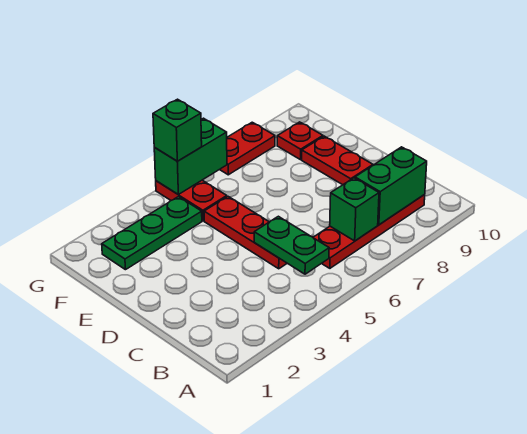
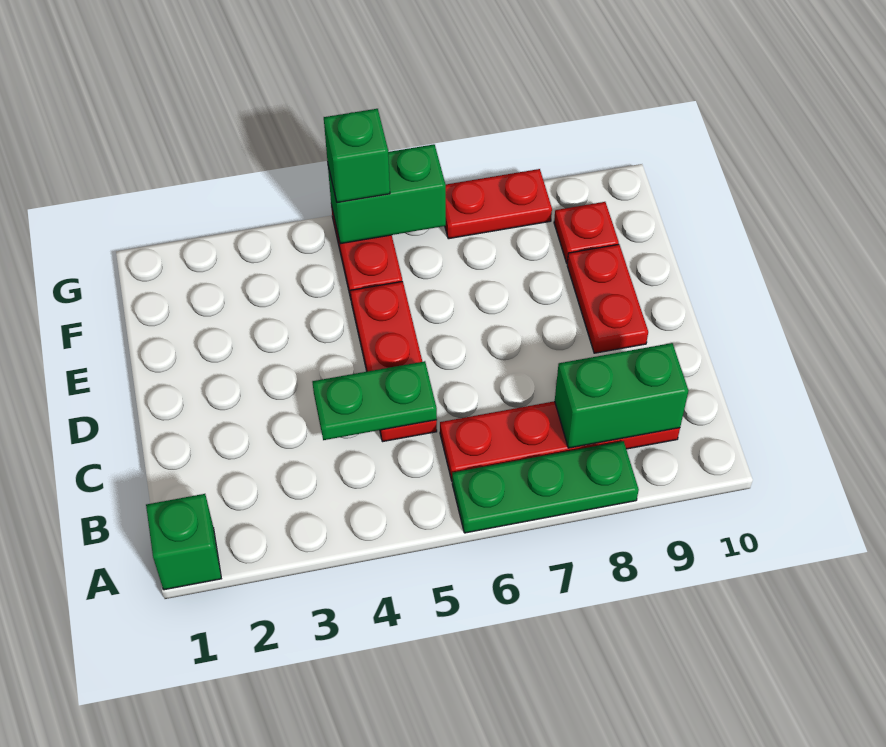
green plate B5:C5 level 2 -> green plate C4:C5 level 2
green brick B7 level 2 -> green brick A1 level 1
green plate F2:F4 level 1 -> green plate A6:A8 level 1

